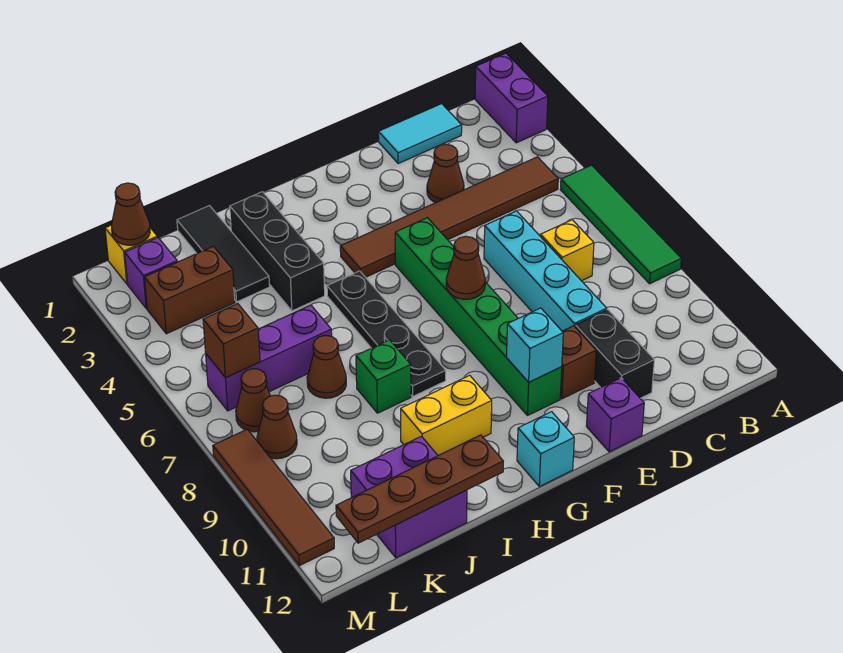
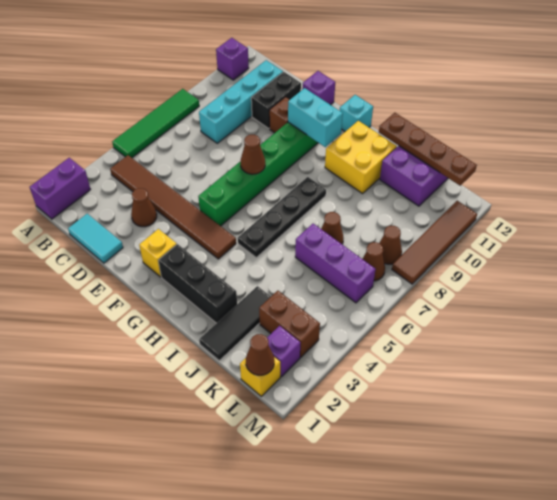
none -> purple brick A11 level 1
yellow brick C7 level 1 -> yellow brick F2 level 1
cyan brick D6:D9 level 1 -> cyan brick C8:C11 level 1
cyan brick F10 level 2 -> cyan brick F10:G10 level 2
yellow brick H10:I10 level 1 -> yellow brick H10:I11 level 1
black brick I2:I4 level 1 -> black brick G2:I2 level 1
green brick I8 level 1 -> none
brown brick L6 level 2 -> none

